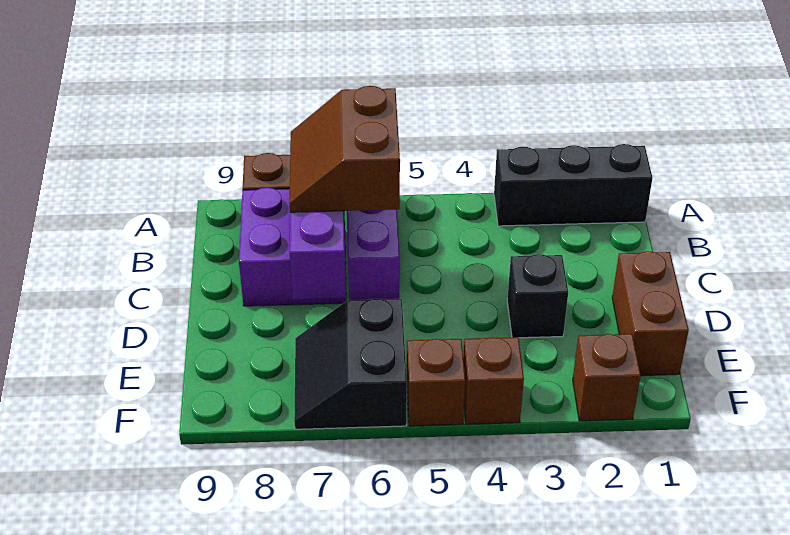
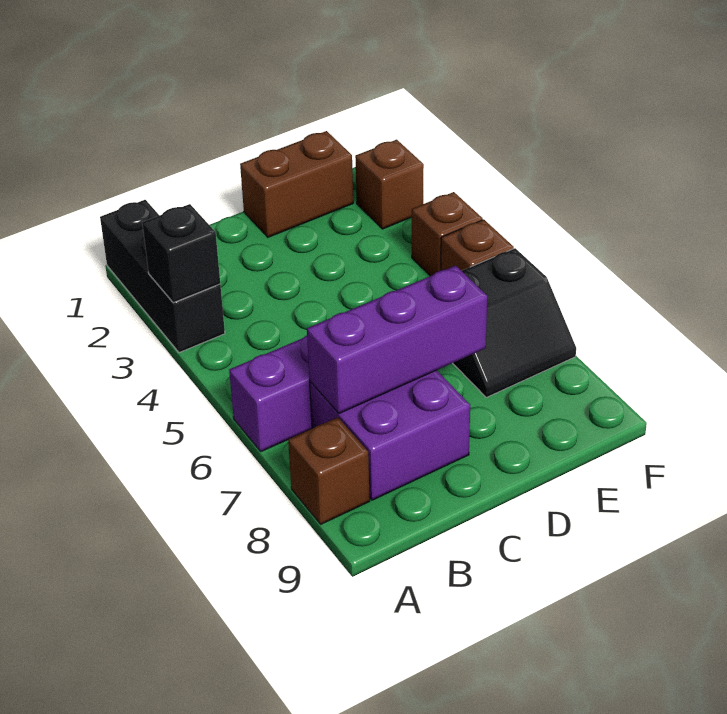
brown slope B6:C7 level 3 top 6 -> none
black brick D3 level 1 -> black brick A3 level 2

